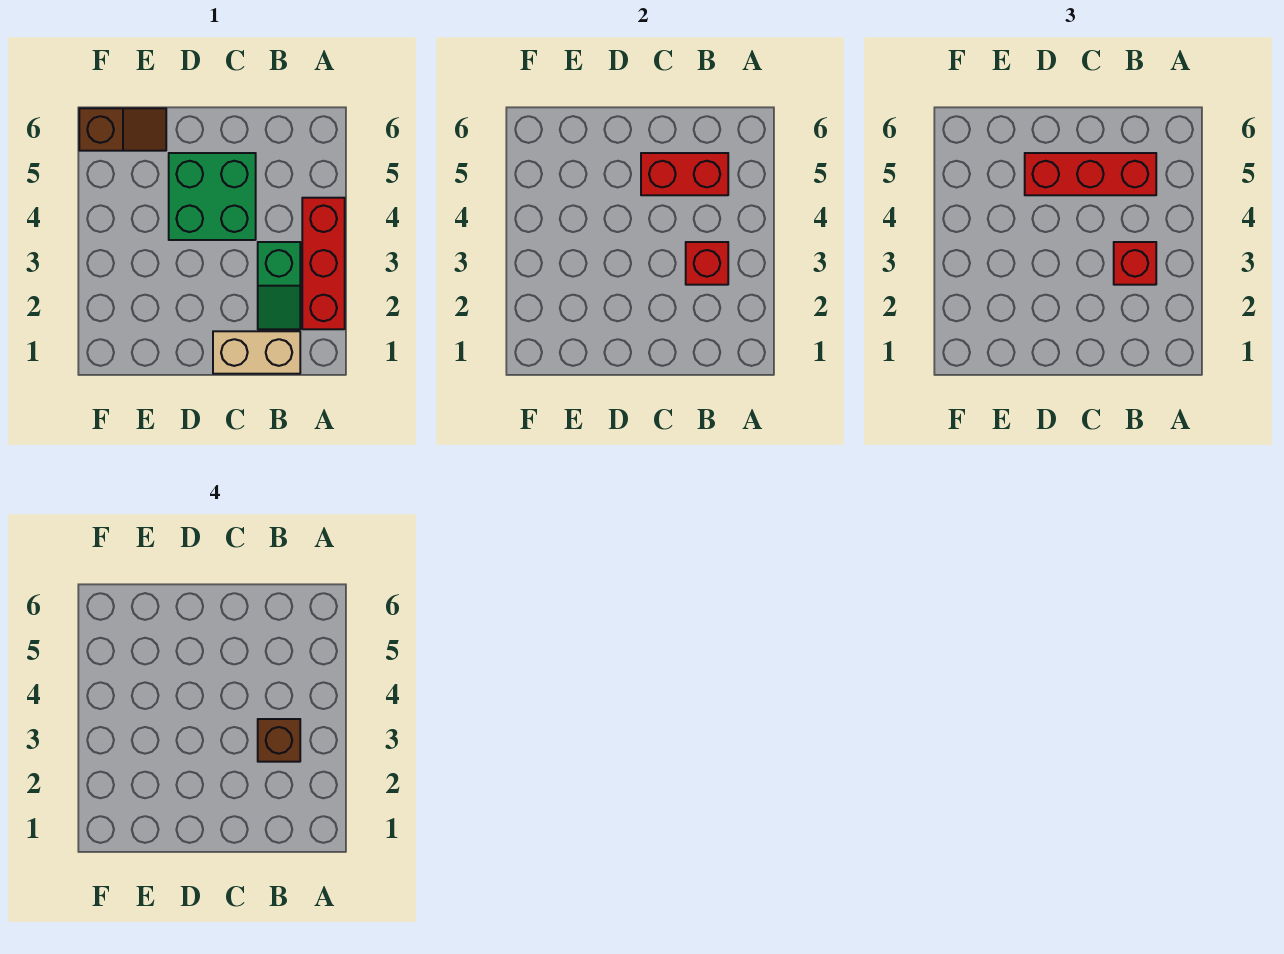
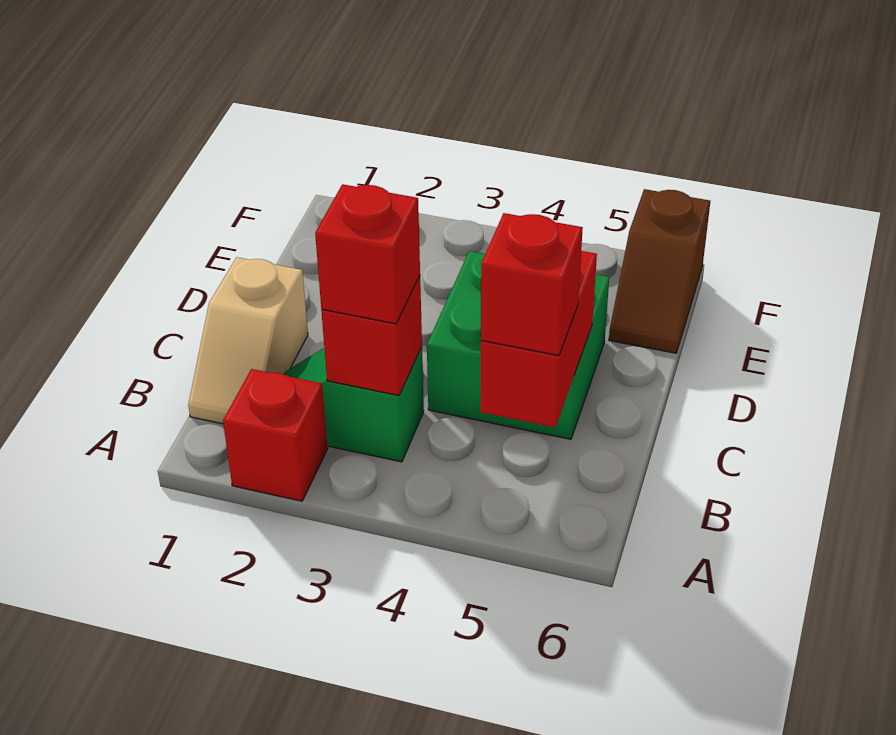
red brick A2:A4 level 1 -> red brick A2 level 1
tan brick B1:C1 level 1 -> tan slope B1:C1 level 1 top C
brown brick B3 level 4 -> none
red brick B5:D5 level 3 -> red brick B5 level 3

